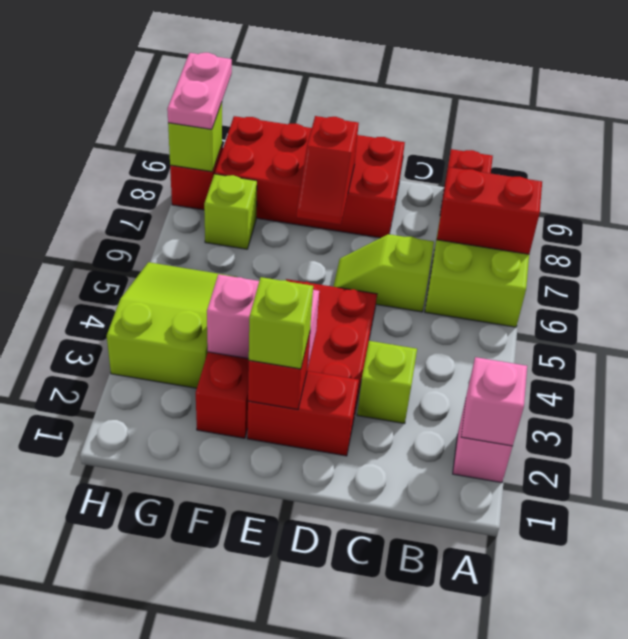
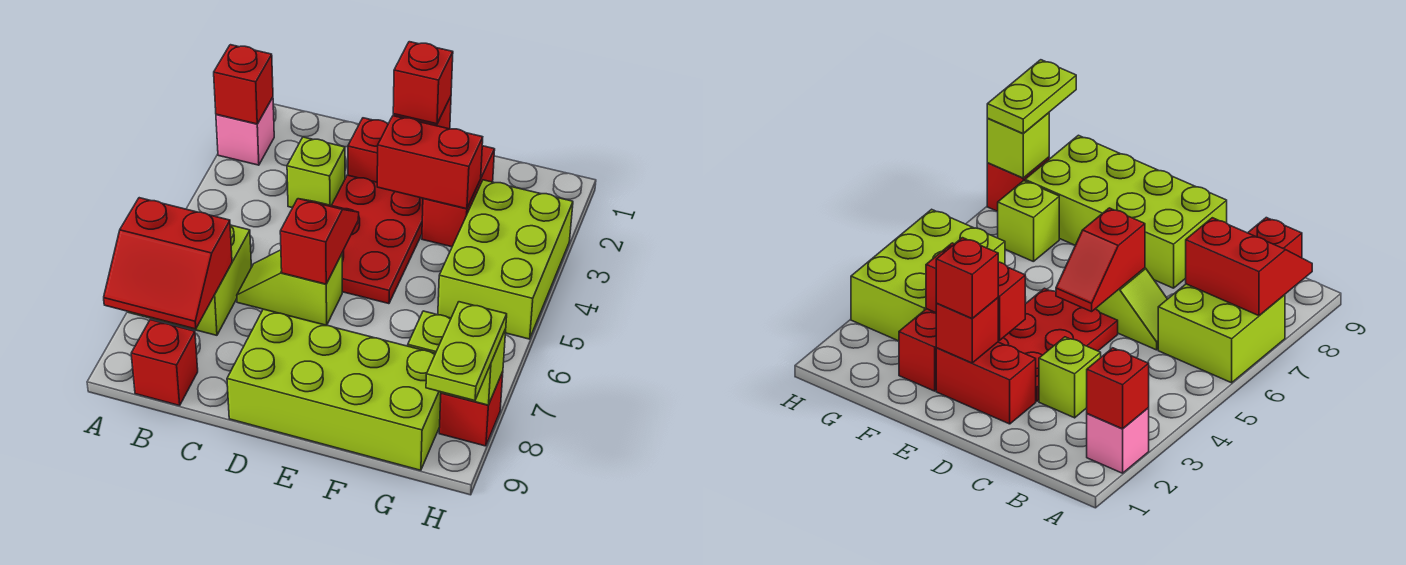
pink brick A2 level 2 -> red brick A2 level 2
lime slope C6:D6 level 1 top C -> lime slope C6:D6 level 1 top D
red brick D8:G9 level 1 -> lime brick D8:G9 level 1
lime brick E2 level 3 -> red brick E2 level 3
pink brick E3:F3 level 2 -> red brick E3:F3 level 2
red slope E7:E8 level 2 top 8 -> red slope D5:D6 level 2 top 6
lime slope G3:H5 level 1 top 3 -> lime brick G3:H5 level 1
pink plate H8:H9 level 3 -> lime plate H8:H9 level 3

